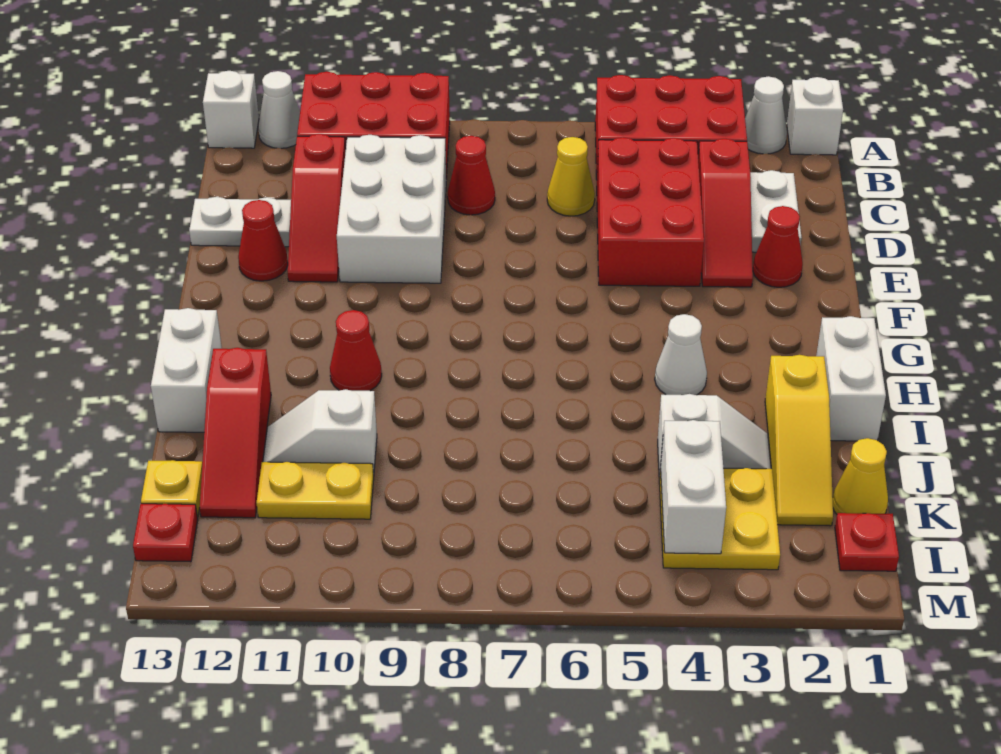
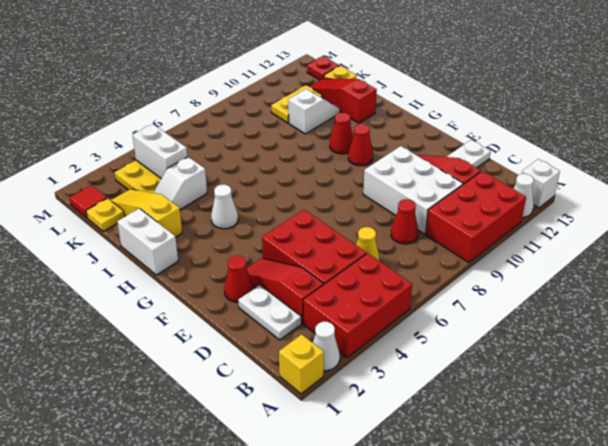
white brick A1 level 1 -> yellow brick A1 level 1
red cone E12 level 1 -> red cone G10 level 1
white brick H13:I13 level 1 -> none
yellow cone K1 level 1 -> yellow plate K1 level 1
red plate L1 level 1 -> red tile L1 level 1

